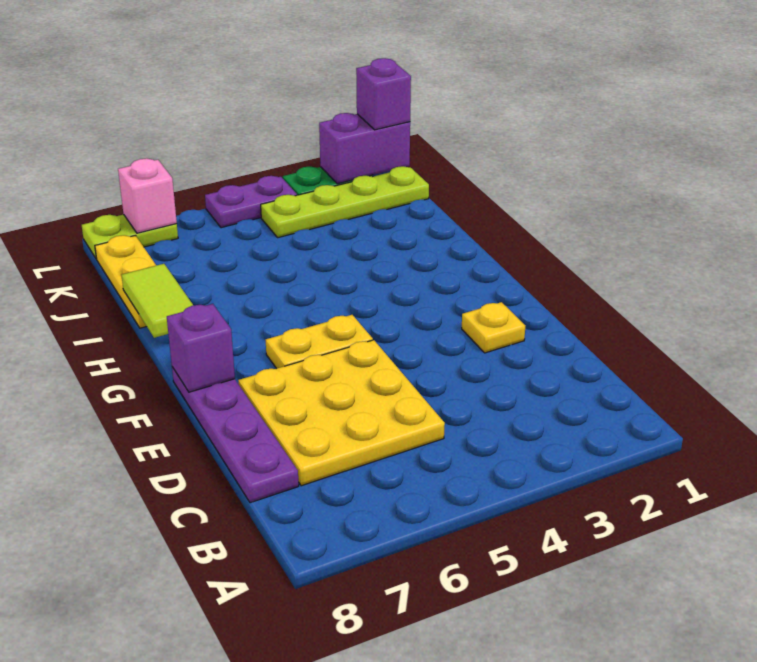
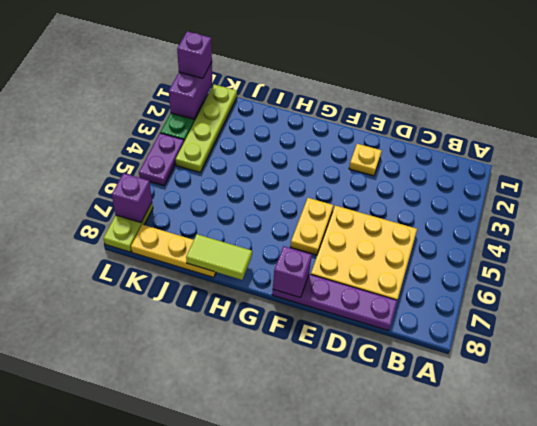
pink brick L7 level 2 -> purple brick L7 level 2

